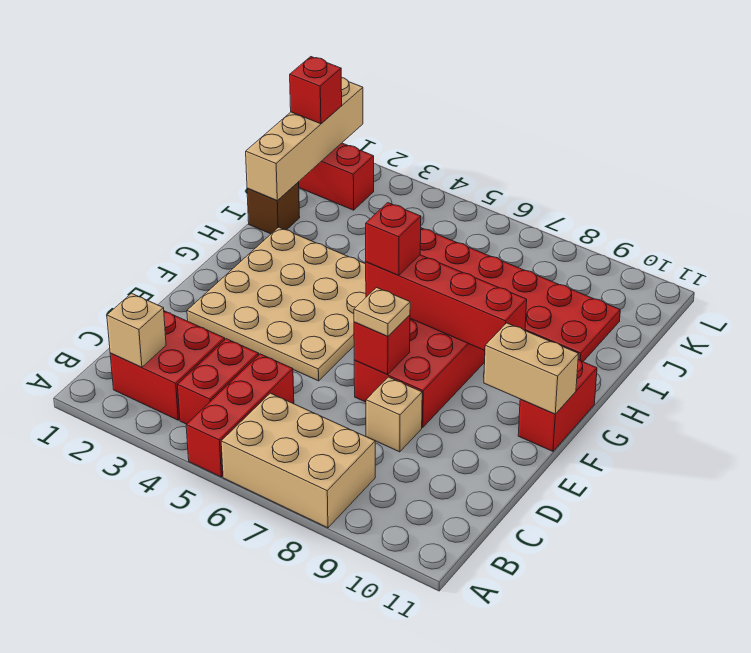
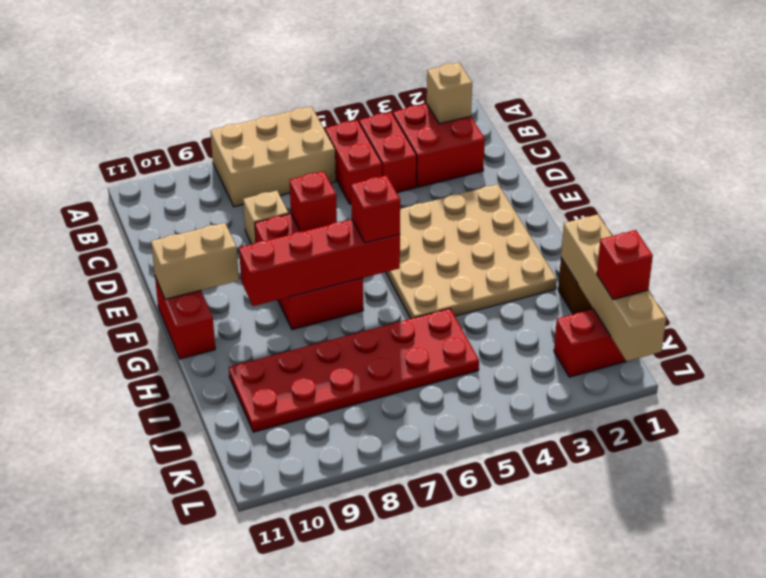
red brick A5:C5 level 1 -> red brick B5:C5 level 1
tan plate E7 level 3 -> none

